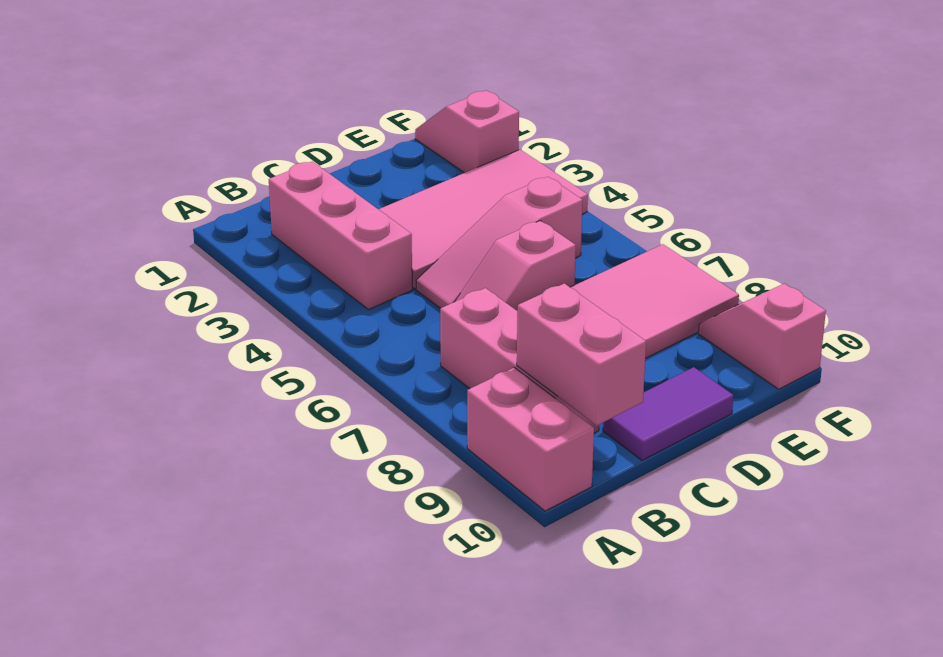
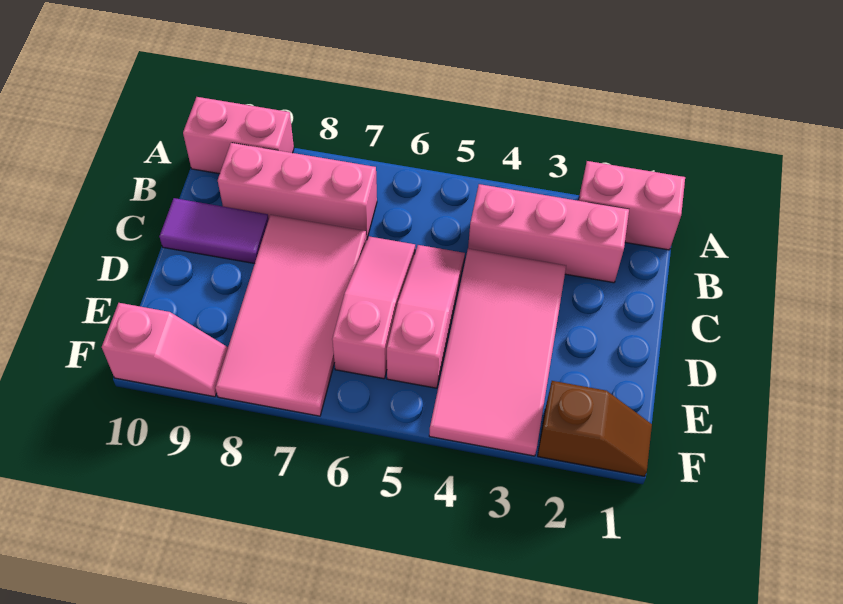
pink brick B9:B10 level 2 -> pink brick A1:A2 level 1
pink slope C6:D6 level 1 top D -> pink slope C6:E6 level 1 top E
purple tile C10:D10 level 1 -> purple tile C9:C10 level 1
pink slope F1:F2 level 1 top 2 -> brown slope F1:F2 level 1 top 2

